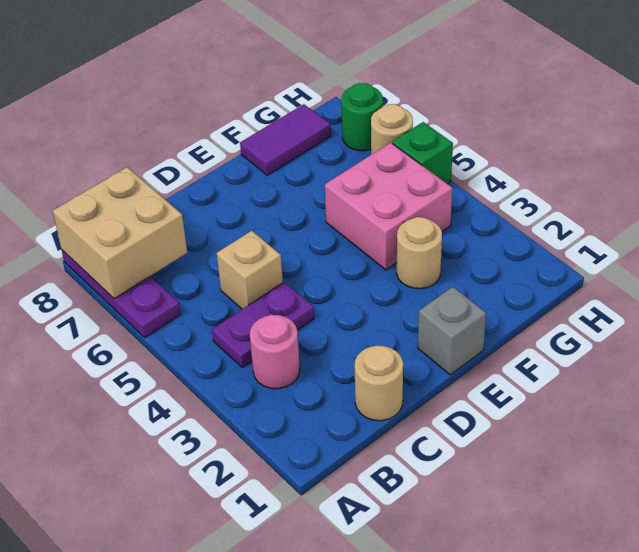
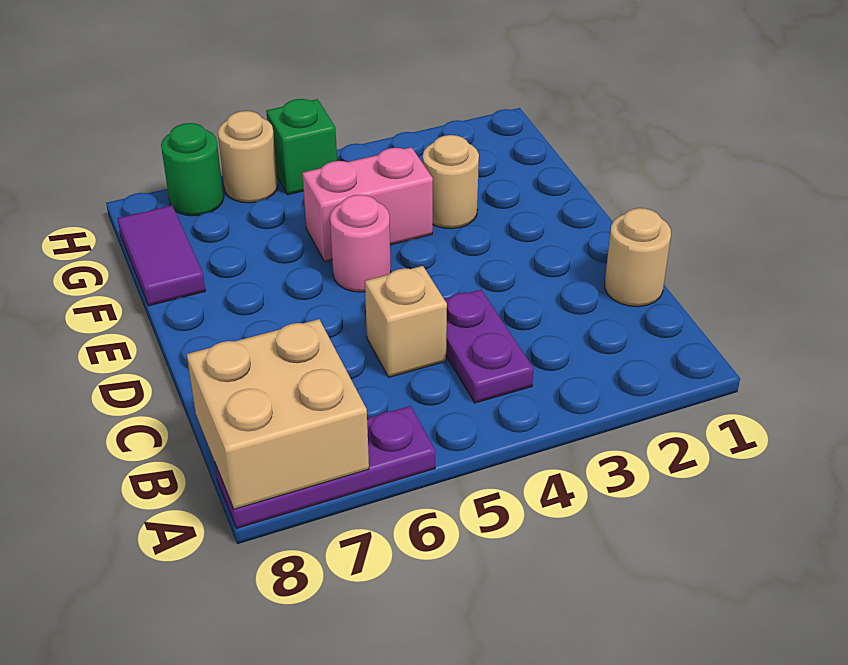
pink round brick B3 level 1 -> pink round brick E5 level 1
grey brick E1 level 1 -> none
pink brick F4:G5 level 1 -> pink brick F4:F5 level 1

